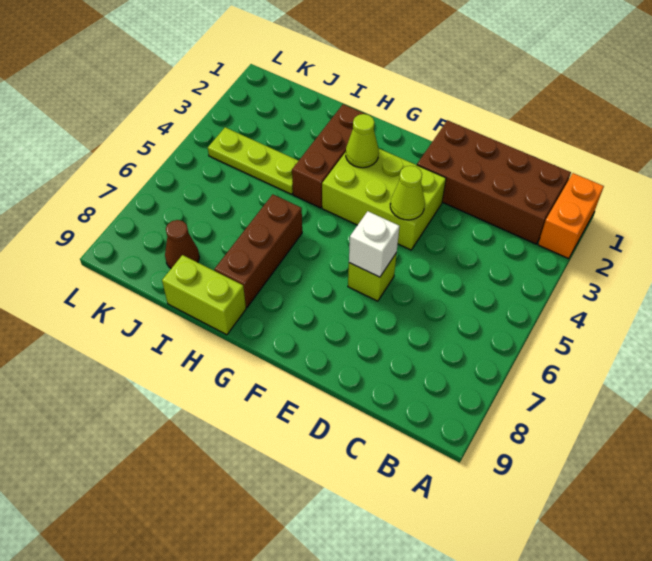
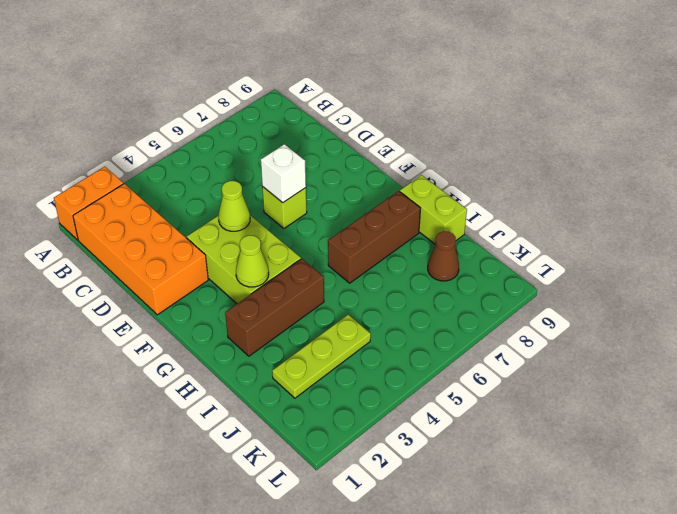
brown brick B1:E2 level 1 -> orange brick B1:E2 level 1
lime plate I4:K4 level 1 -> lime plate J2:J4 level 1

